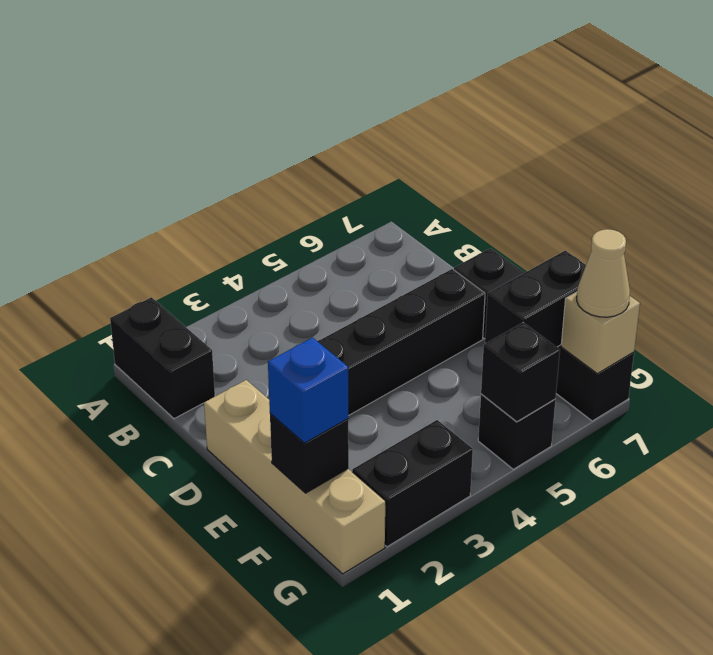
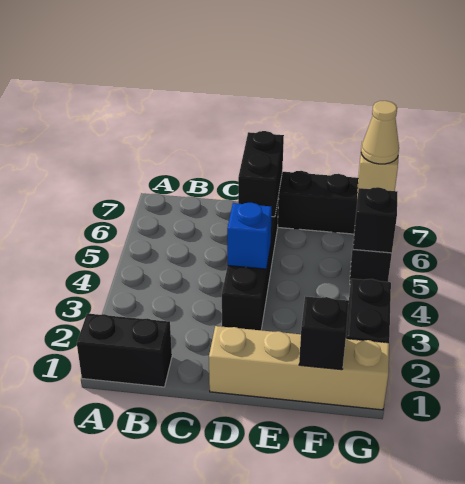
blue brick F1 level 3 -> blue brick D4 level 2
black brick F6:F7 level 2 -> black brick D6:D7 level 2

